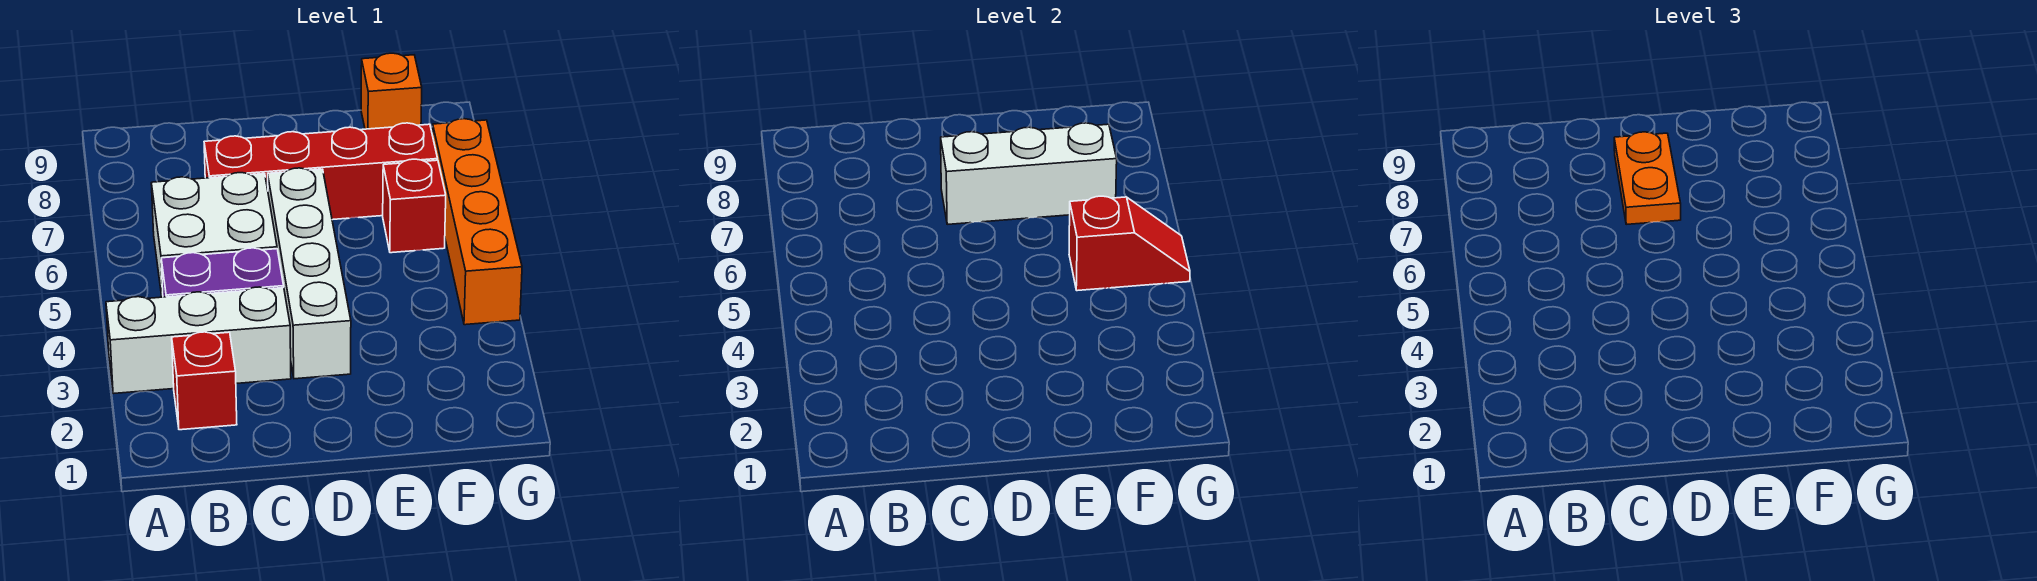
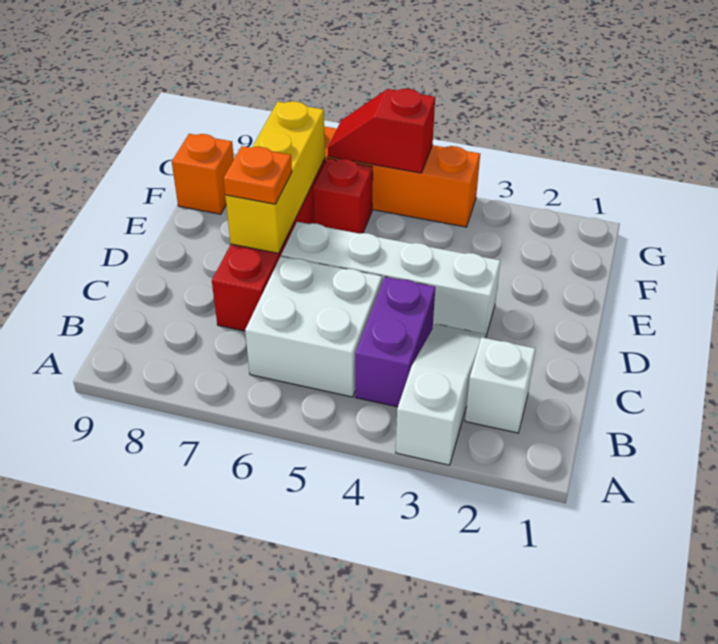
white brick A3:C3 level 1 -> white slope A3:C3 level 1 top A
red brick B2 level 1 -> white brick B2 level 1
white brick D7:F7 level 2 -> yellow brick D7:F7 level 2
orange plate D7:D8 level 3 -> orange plate D7 level 3
red slope F5:G5 level 2 top F -> red slope G5:G6 level 2 top 5

